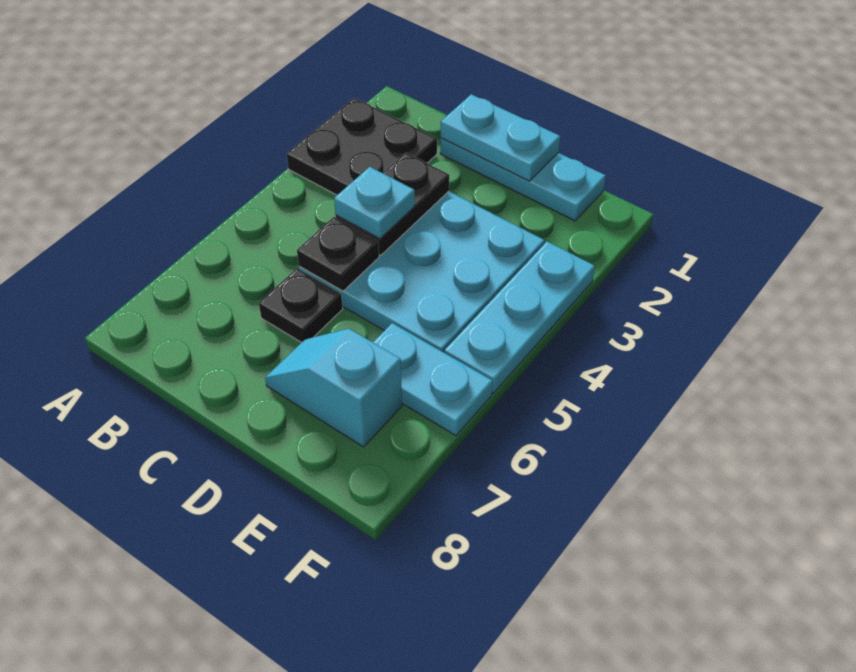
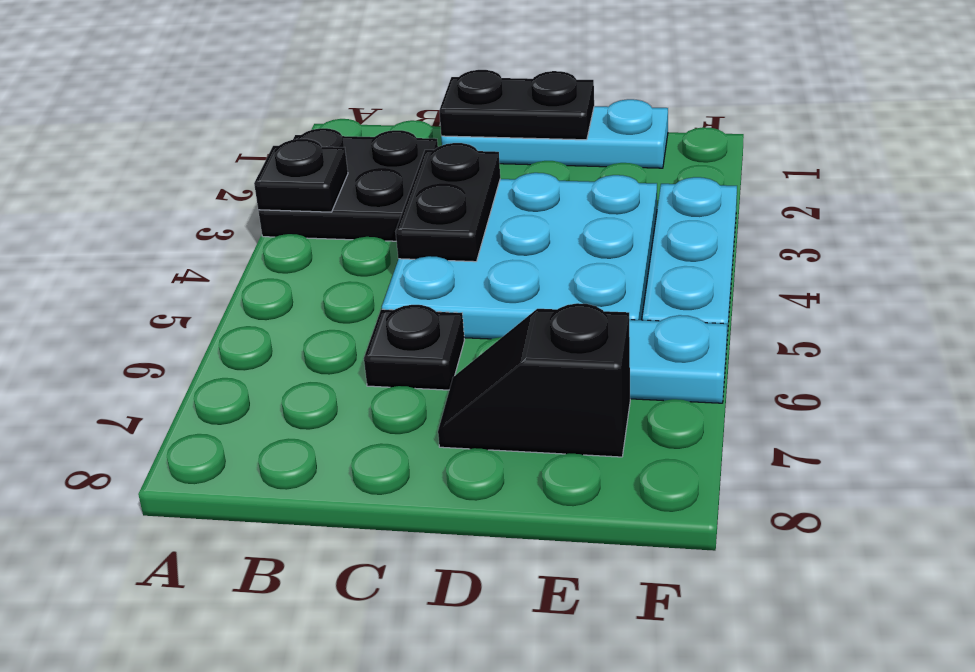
cyan plate C1:D1 level 2 -> black plate C1:D1 level 2
cyan plate C4 level 3 -> none
black plate C5 level 2 -> black plate A3 level 2
cyan slope D7:E7 level 1 top E -> black slope D7:E7 level 1 top E

